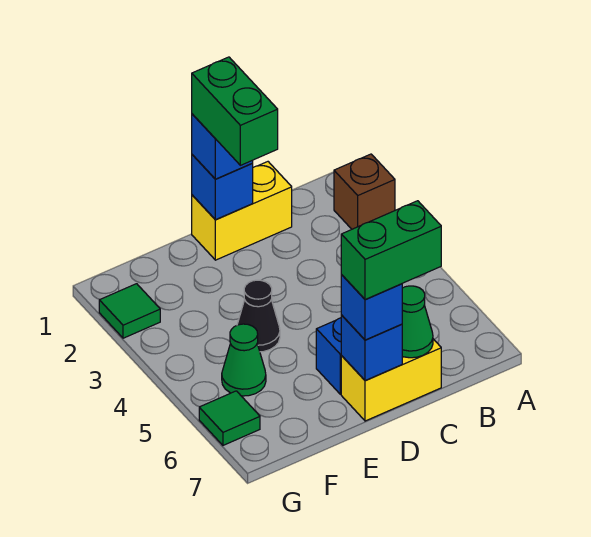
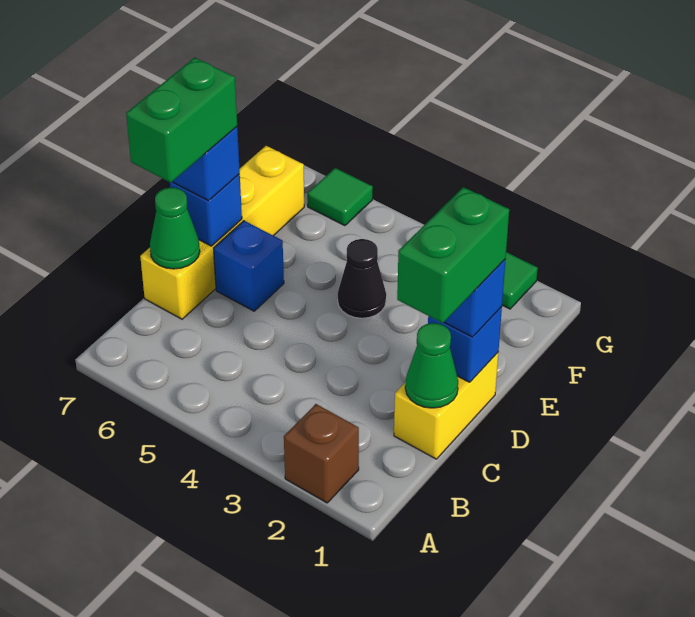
yellow brick C7:D7 level 1 -> yellow brick C7:F7 level 1
green brick D1:D2 level 4 -> green brick C1:D1 level 4
green cone F5 level 1 -> green cone C1 level 2

